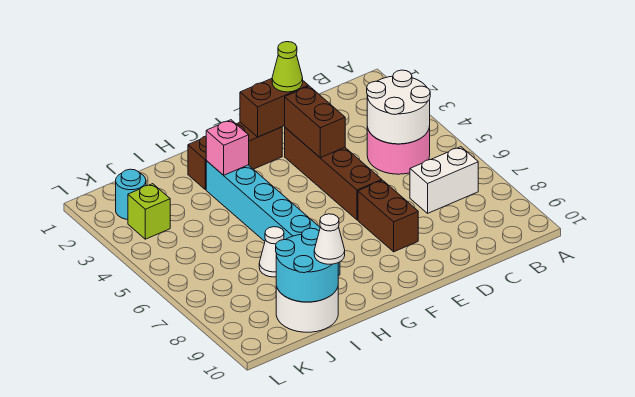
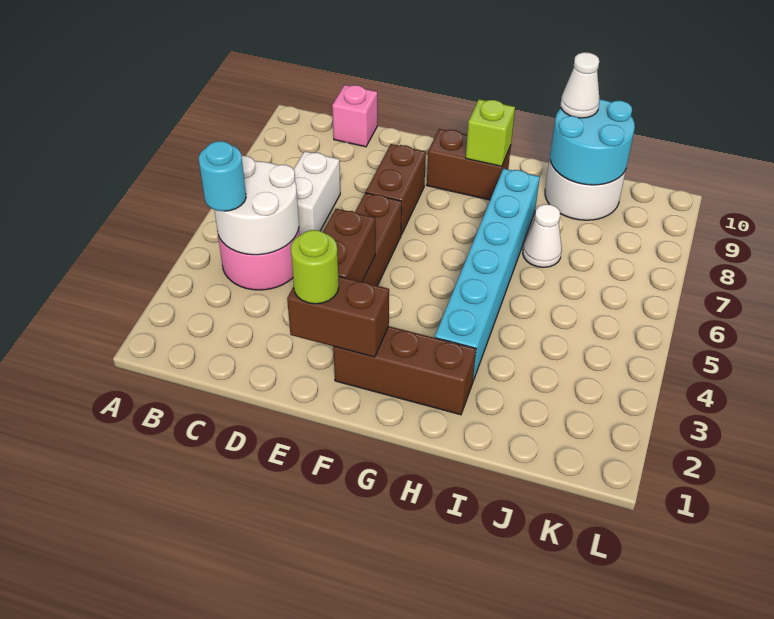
white brick B7:C7 level 1 -> white brick C6:C7 level 1
lime cone E2 level 3 -> lime round brick E2 level 3
none -> brown brick F9:G9 level 1
pink brick H3 level 2 -> pink brick C10 level 1
cyan round brick K2 level 1 -> cyan round brick B4 level 3
lime brick K3 level 1 -> lime brick G9 level 2

